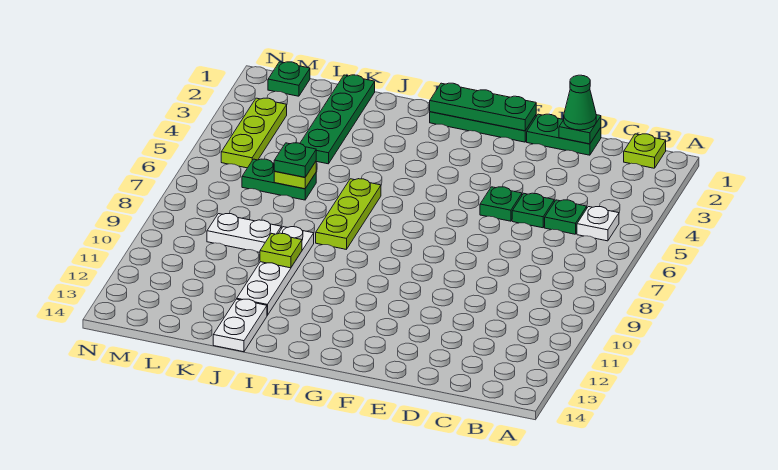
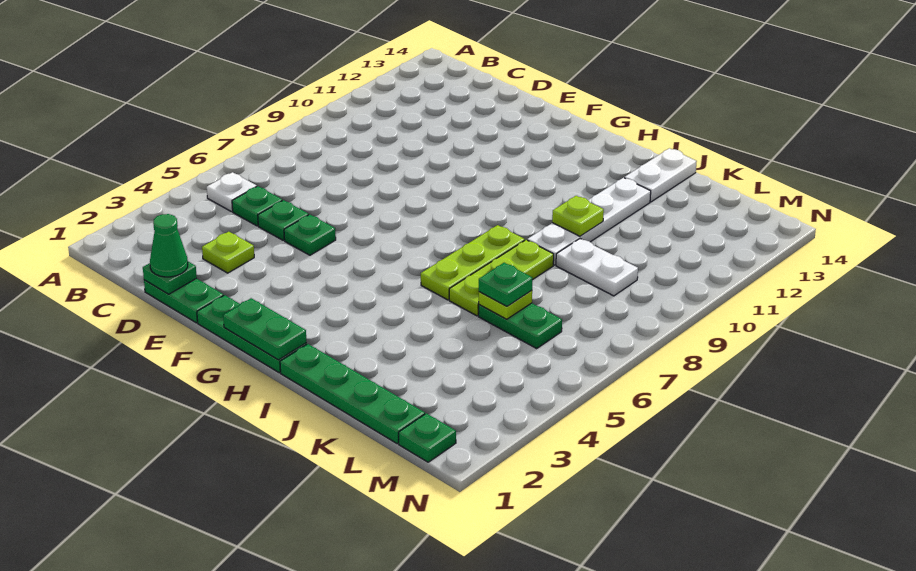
lime plate B1 level 1 -> lime plate D3 level 1
green plate F1:H1 level 2 -> green plate G1:H1 level 2
green plate K1:K4 level 1 -> green plate I1:L1 level 1
lime plate M3:M5 level 1 -> lime plate J6:J8 level 1

